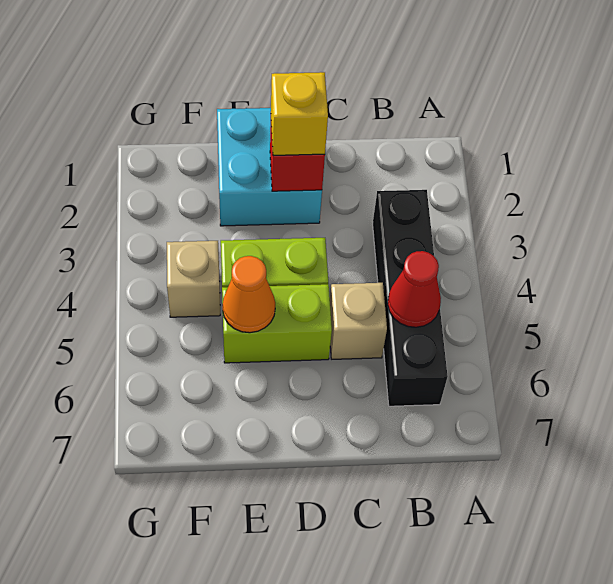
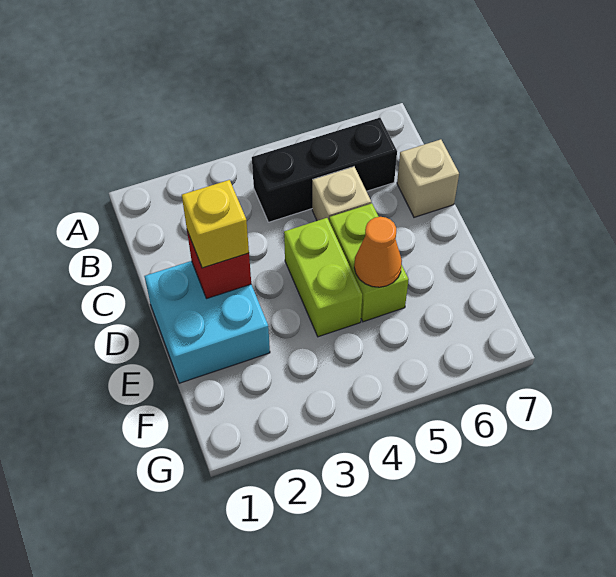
black brick B3:B6 level 1 -> black brick B4:B6 level 1
red cone B5 level 2 -> none
tan brick F4 level 1 -> tan brick C7 level 1

